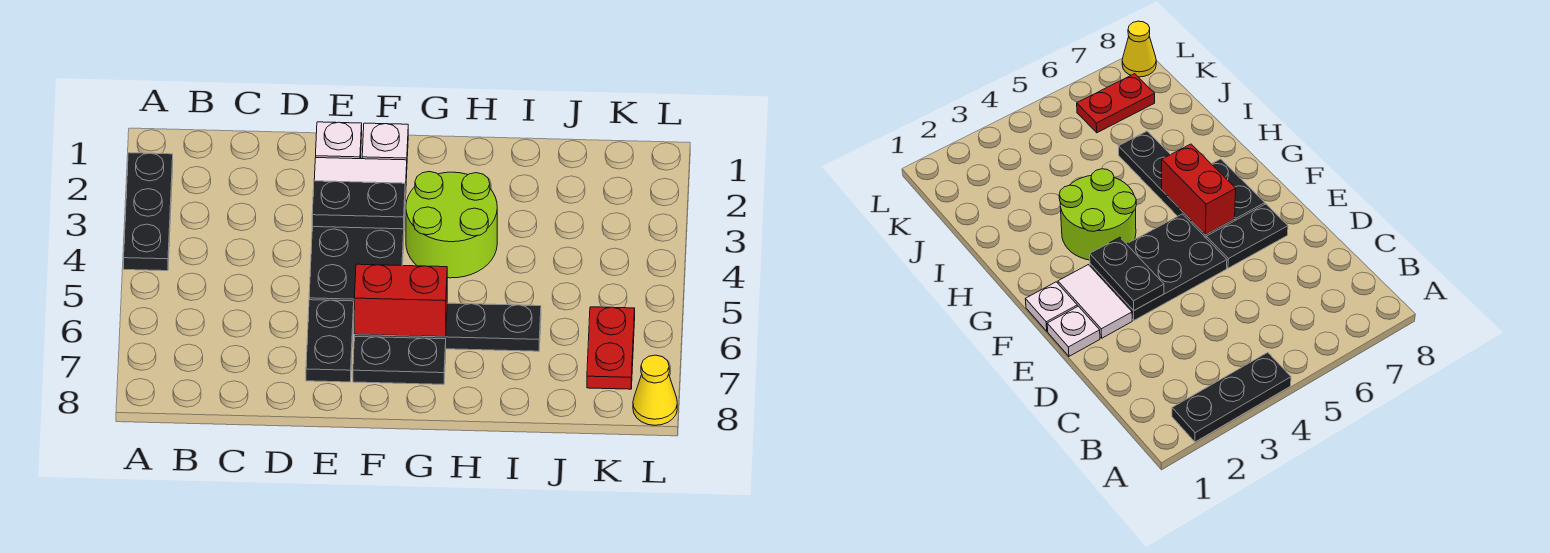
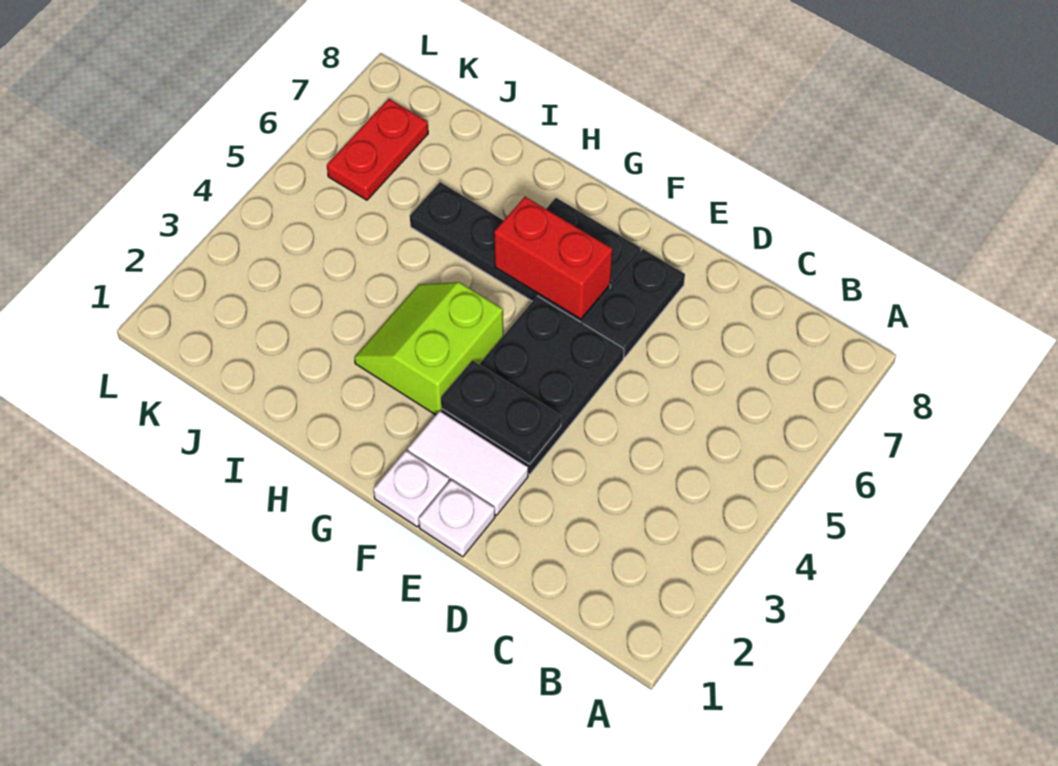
black plate A2:A4 level 1 -> none
lime round brick G3:H4 level 1 -> lime slope G3:H4 level 1 top G
yellow cone L8 level 1 -> none

